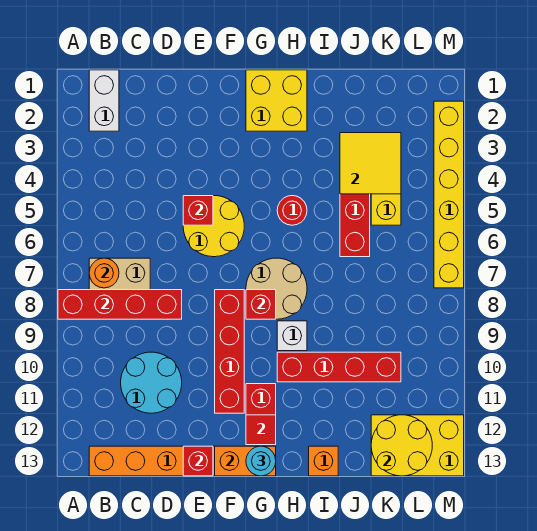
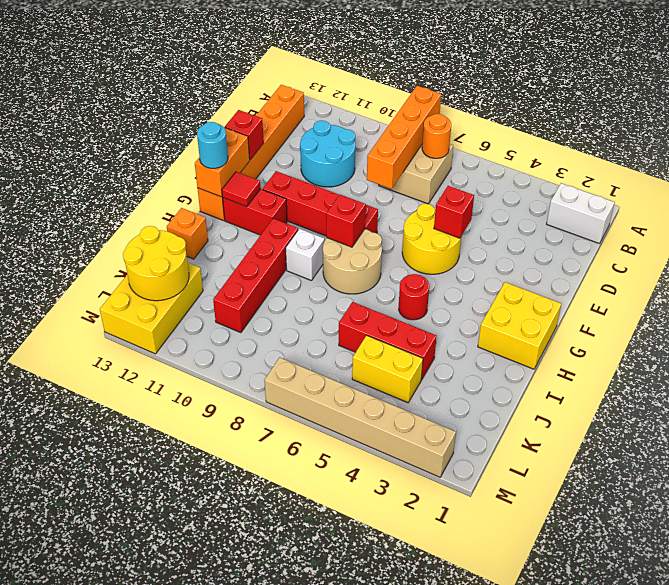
red brick A8:D8 level 2 -> orange brick A8:D8 level 2
yellow tile J3:K4 level 2 -> none
yellow brick M2:M7 level 1 -> tan brick M2:M7 level 1

